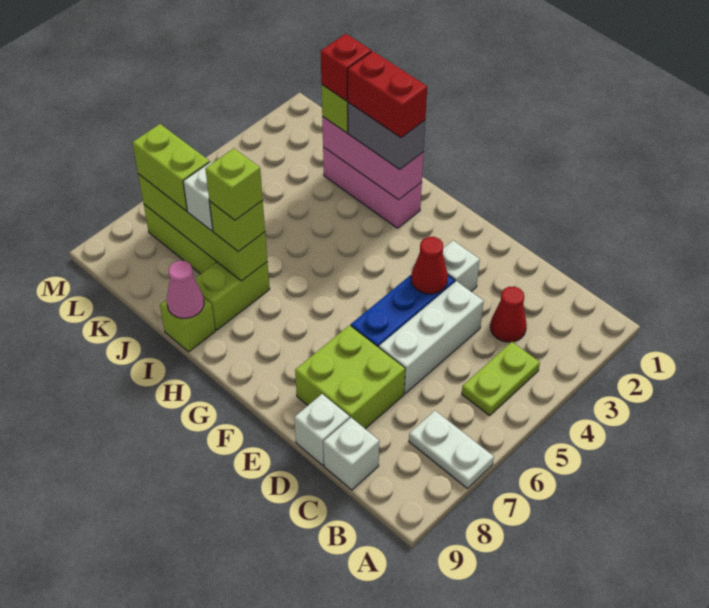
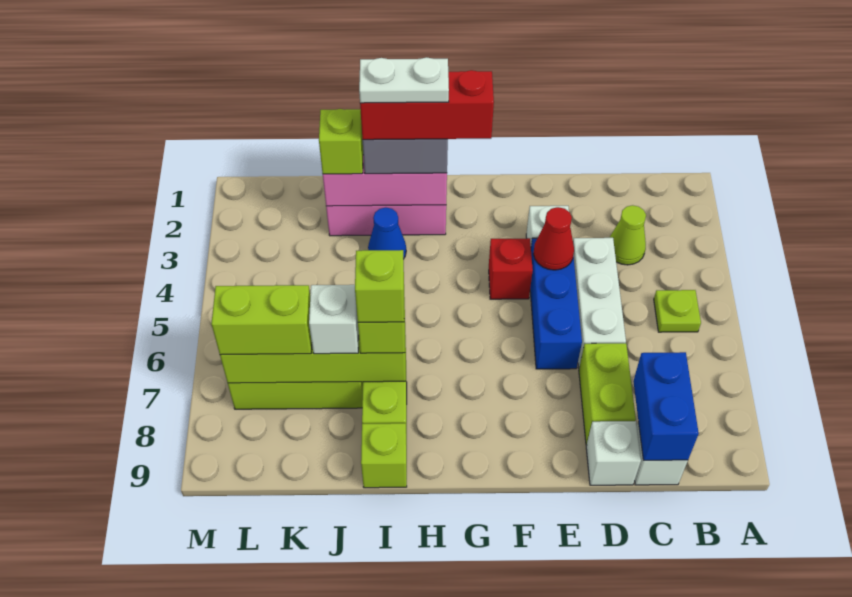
white plate A7:B7 level 1 -> white plate H2:I2 level 5
lime plate B4:B5 level 1 -> lime plate B5 level 1
red cone C3 level 1 -> lime cone C3 level 1
none -> blue brick C8:C9 level 2
lime brick D7:E8 level 1 -> lime brick D7:D8 level 1
red brick H2:I2 level 4 -> red brick G2:I2 level 4
none -> blue cone I3 level 1
pink cone I9 level 2 -> none
red brick J2 level 4 -> red brick F4 level 1

